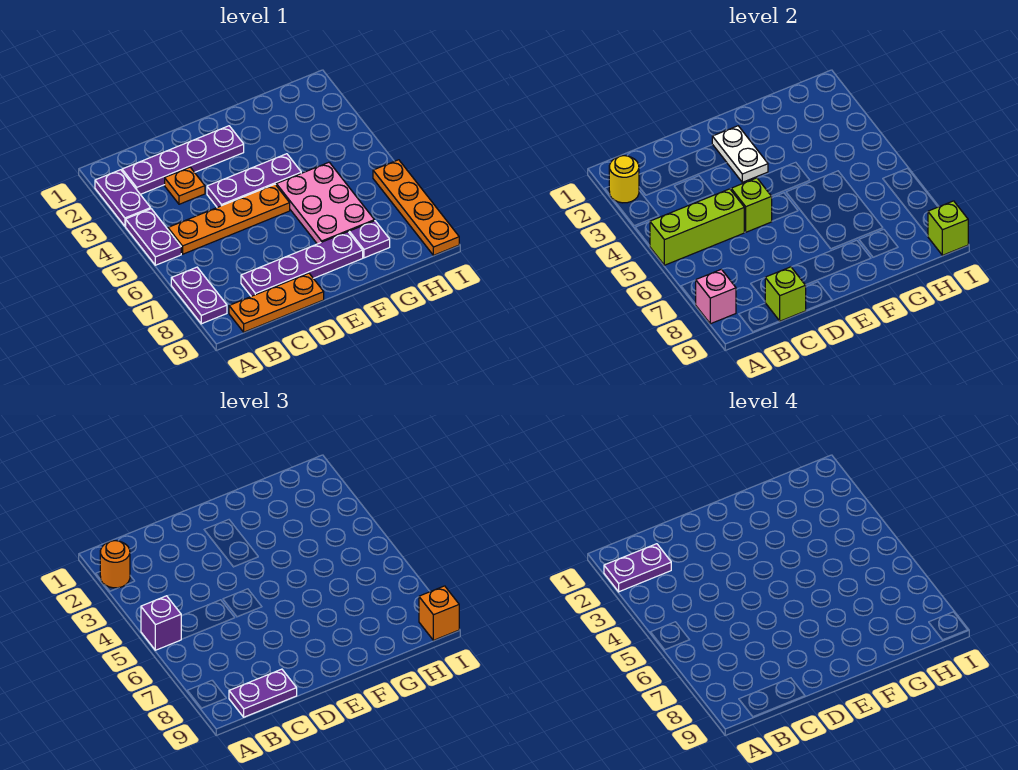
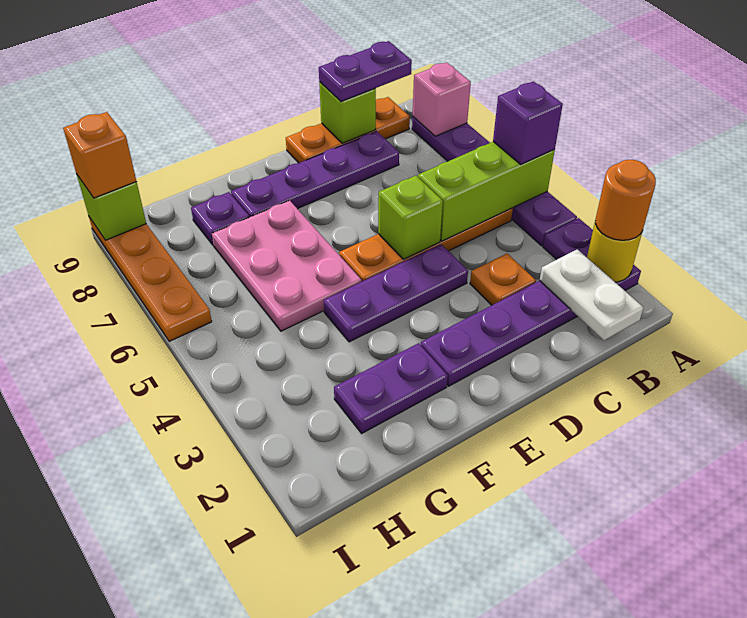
purple plate A2:B2 level 4 -> purple plate F2:G2 level 1
white plate E2:E3 level 2 -> white plate B1:B2 level 2

